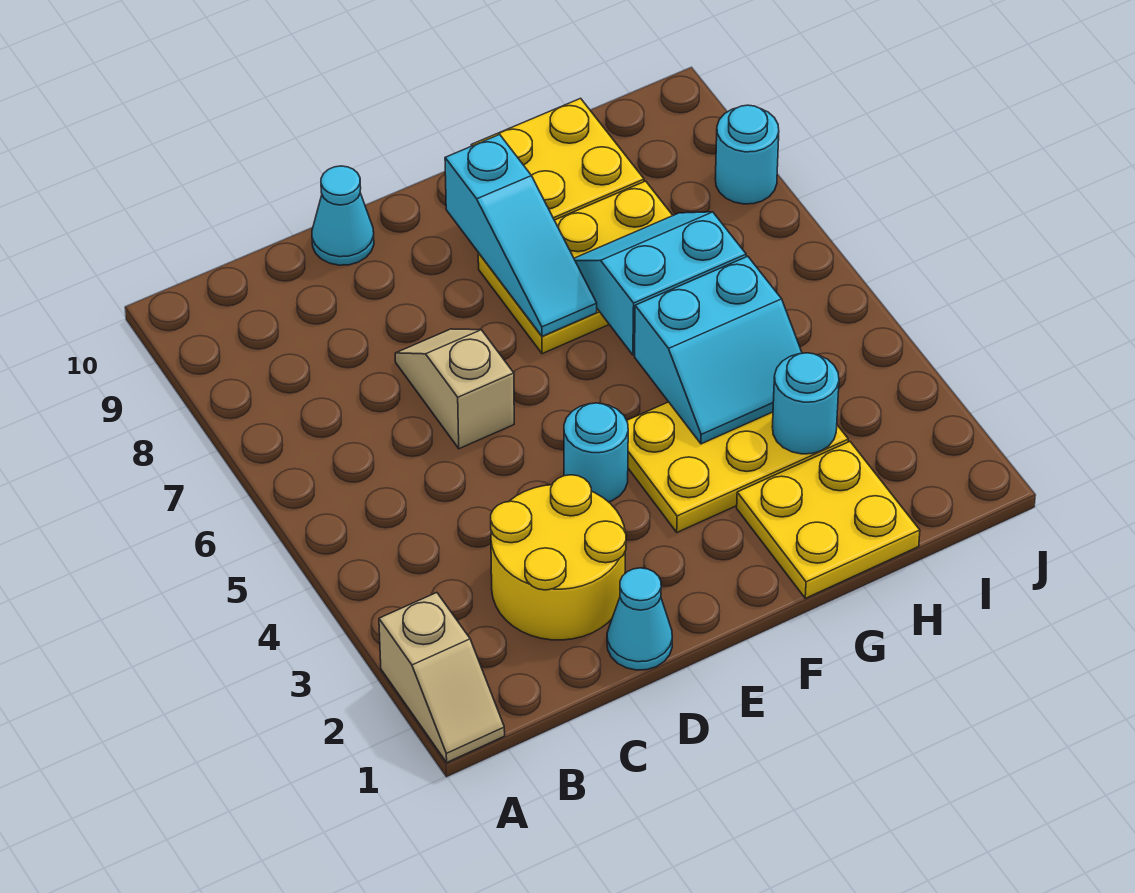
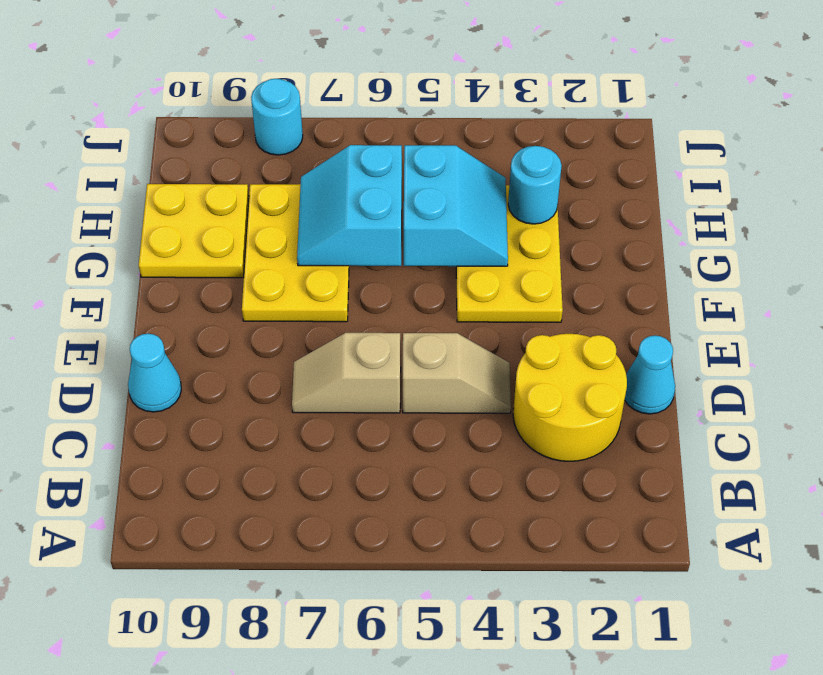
tan slope A1:A2 level 1 top 2 -> tan slope D4:D5 level 1 top 5
cyan round brick E4 level 1 -> none
cyan slope F7:F9 level 2 top 9 -> none
yellow plate G1:H2 level 1 -> none

